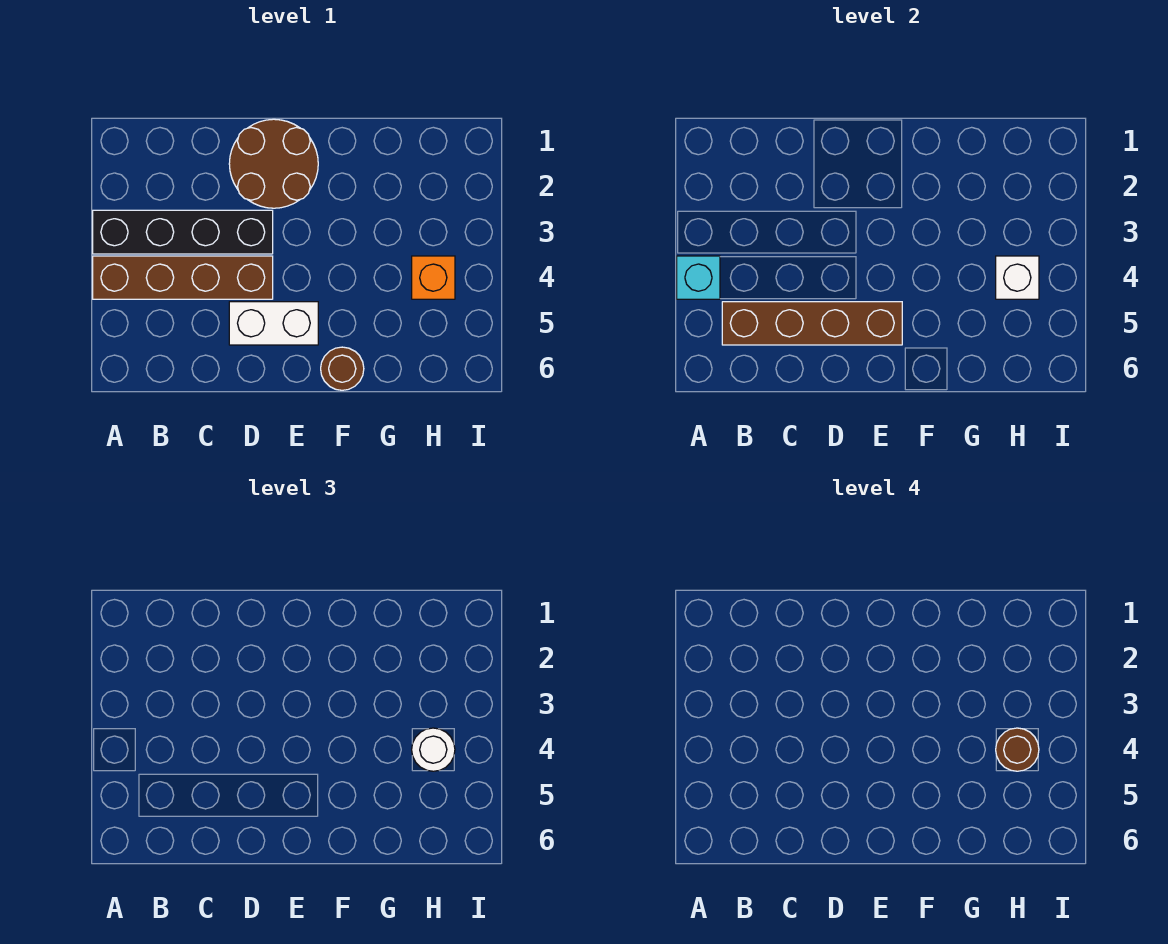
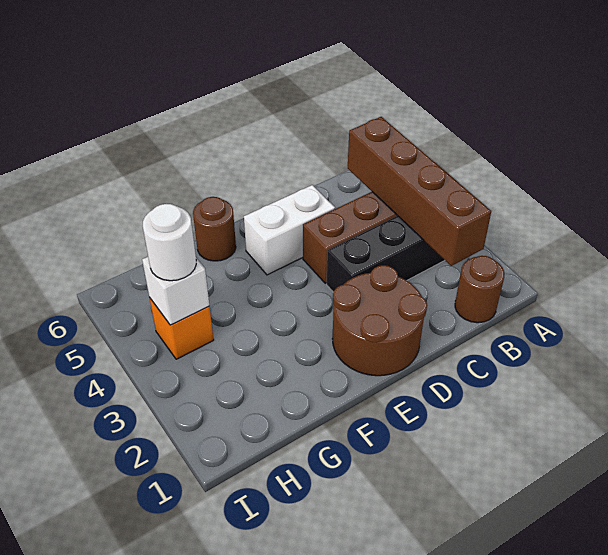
cyan brick A4 level 2 -> none
brown brick B5:E5 level 2 -> brown brick B2:B5 level 2
brown round brick H4 level 4 -> brown round brick B1 level 1

